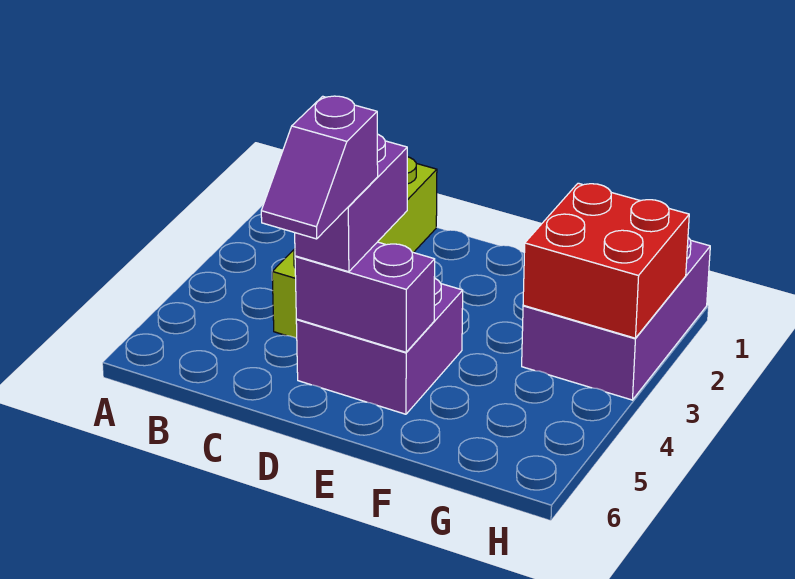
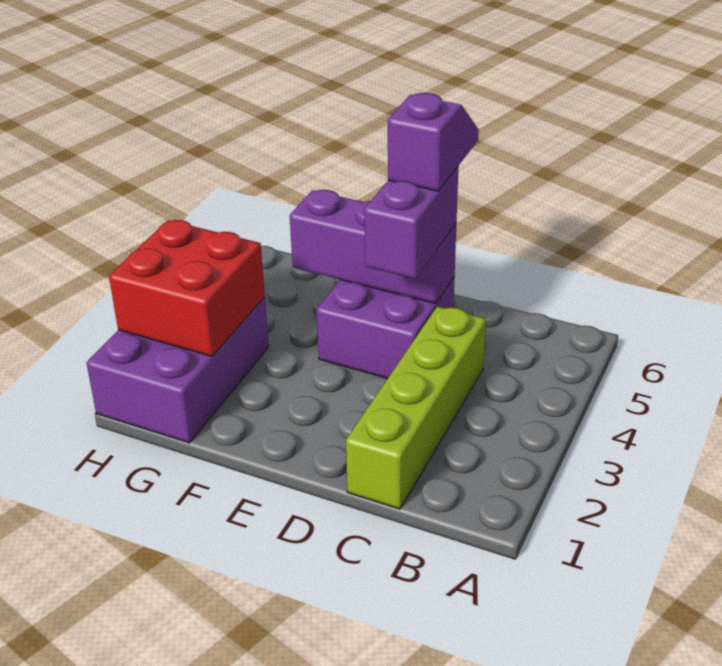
purple brick D5:E5 level 2 -> purple brick D5:F5 level 2

